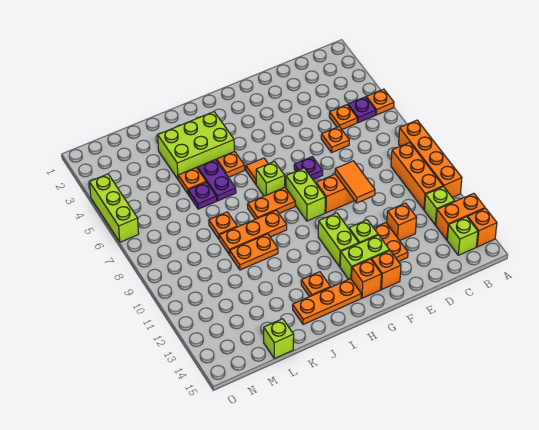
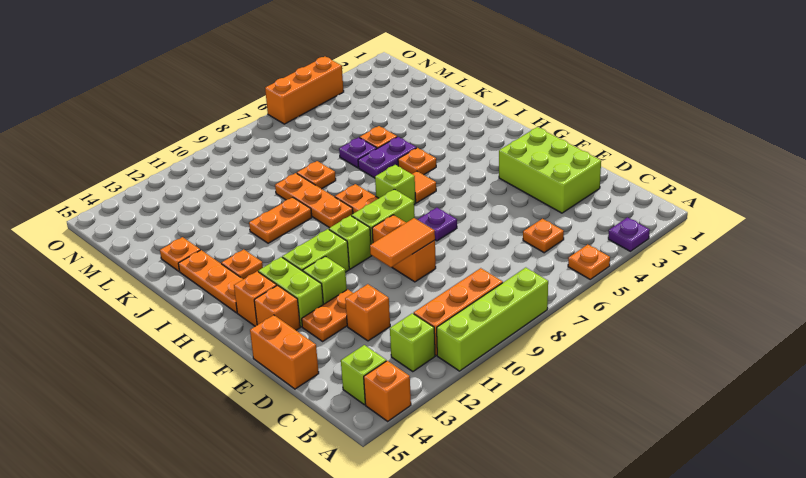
orange brick A8:A11 level 1 -> lime brick A8:A11 level 1
orange brick A13:B13 level 1 -> orange brick D15:E15 level 1
purple plate B5 level 1 -> purple plate A3 level 1
orange plate D6 level 1 -> orange plate K14 level 1
lime brick I3:K4 level 1 -> lime brick D2:F3 level 1
orange plate J10:K10 level 1 -> orange plate J10:J11 level 1
lime brick L15 level 1 -> lime brick G10 level 1
lime brick O4:O6 level 1 -> orange brick O4:O6 level 1

